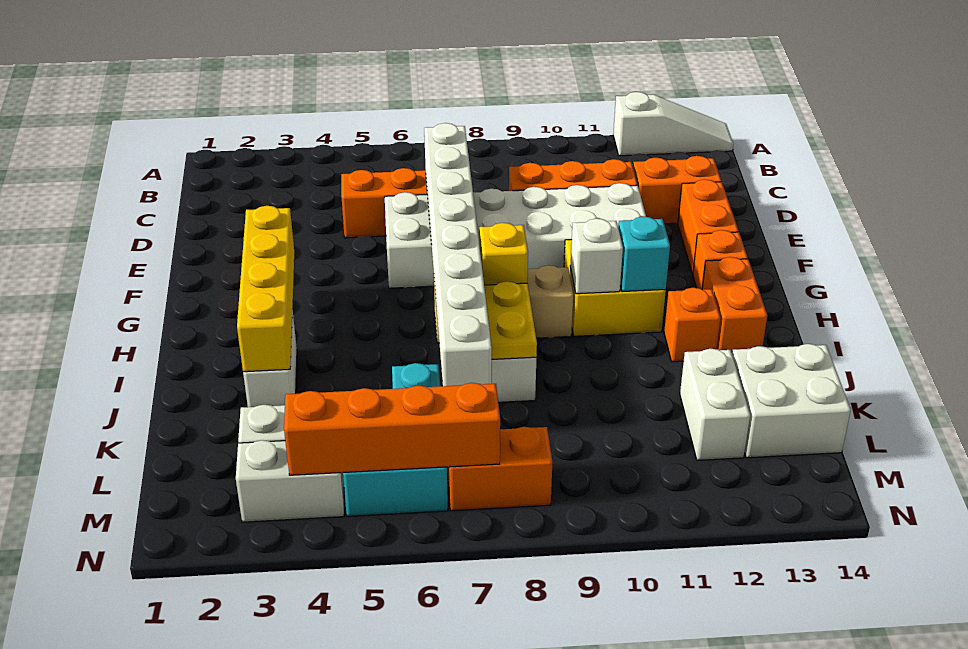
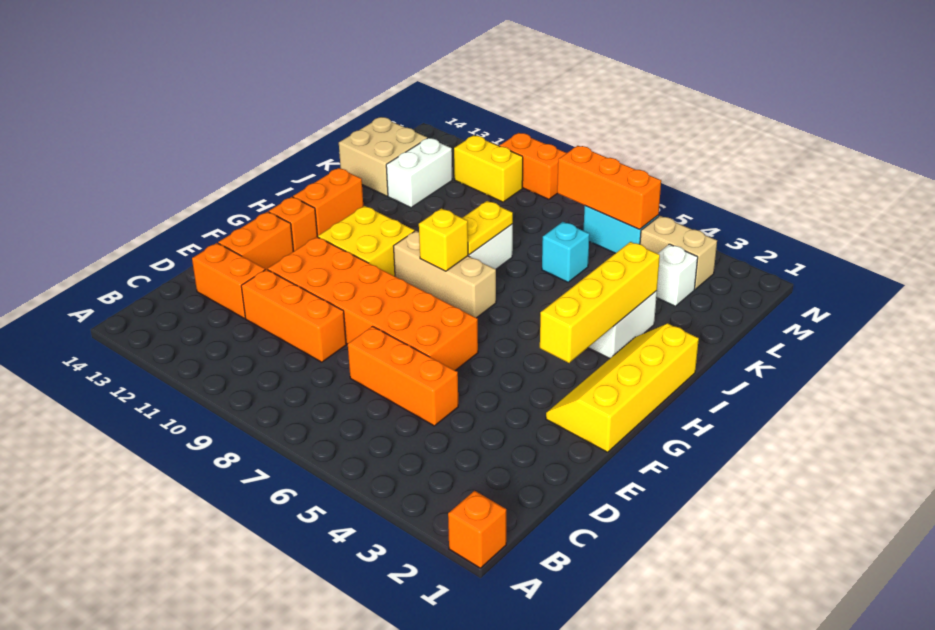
white slope A12:A14 level 1 top 12 -> none
white brick D7:K7 level 2 -> none
white brick E6:F11 level 1 -> orange brick E6:F11 level 1
none -> yellow slope F1:I2 level 1 top 1
white brick H10 level 2 -> none
cyan brick H11 level 2 -> none
orange brick I12 level 1 -> orange brick A1 level 1
white brick K13:L14 level 1 -> tan brick K13:L14 level 1
white brick M3:M4 level 1 -> tan brick M3:M4 level 1
orange brick M4:M7 level 2 -> orange brick M5:M7 level 2
orange brick M7:M8 level 1 -> orange brick N9:N10 level 1
none -> yellow brick M10:M11 level 1

